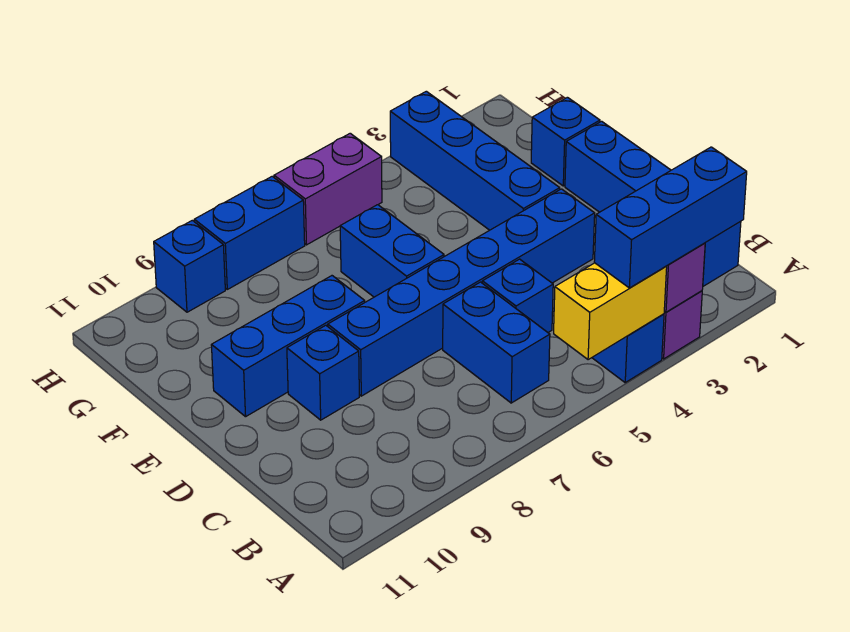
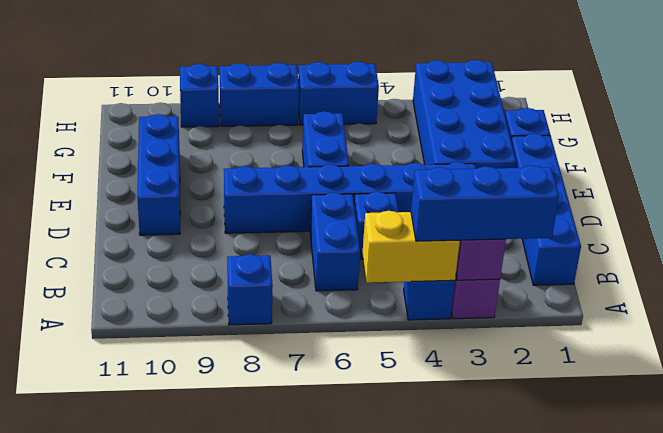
blue brick D9 level 1 -> blue brick A8 level 1
blue brick E3:H3 level 1 -> blue brick E2:H3 level 1
blue brick E8:E10 level 1 -> blue brick D10:F10 level 1
purple brick H5:H6 level 1 -> blue brick H5:H6 level 1

